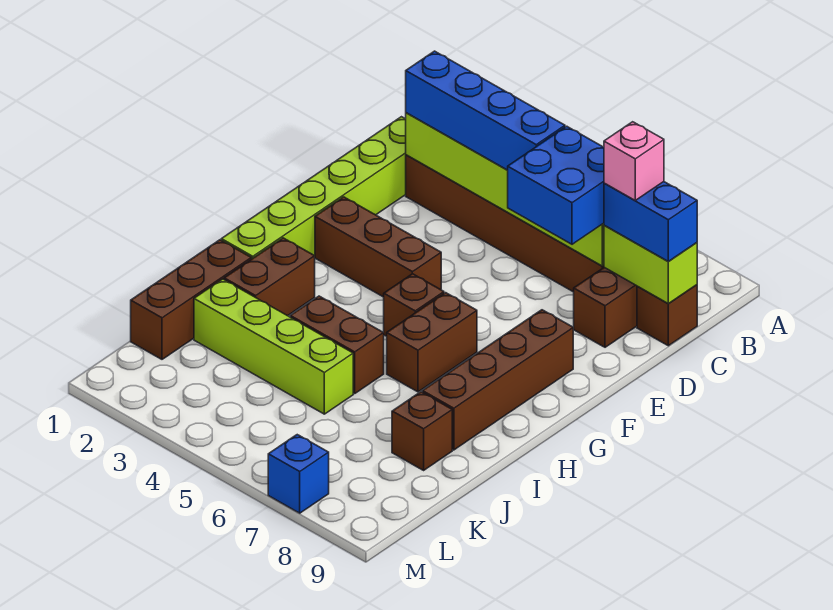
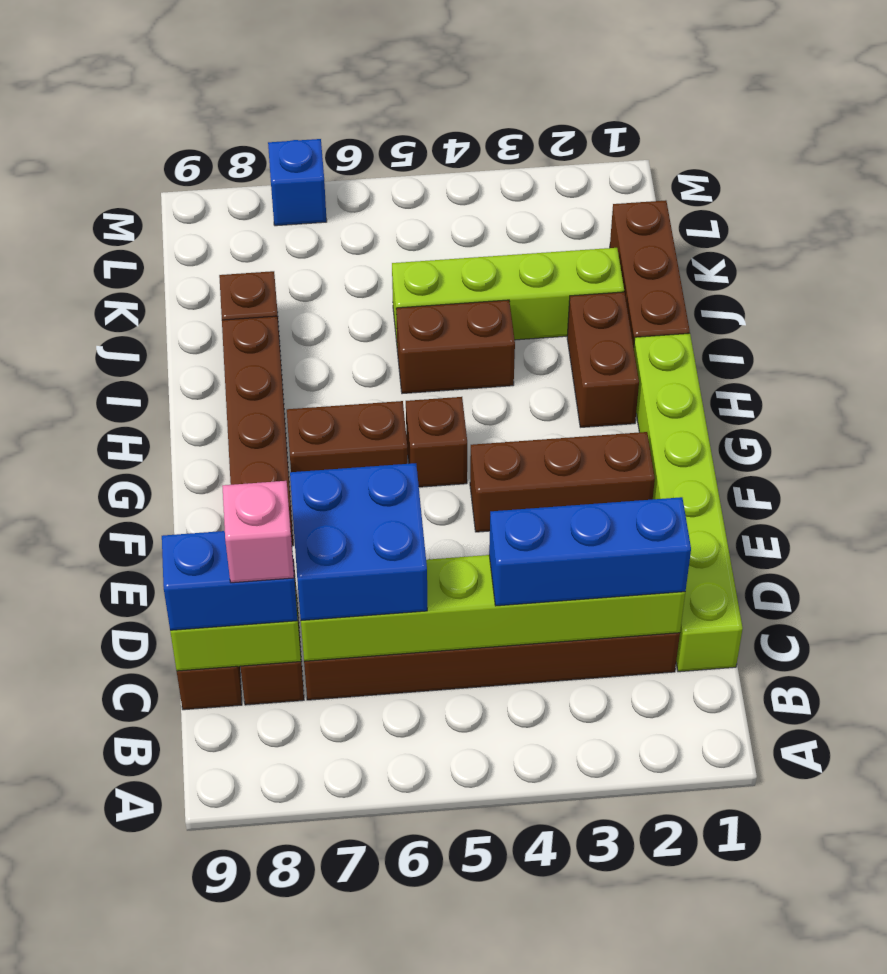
blue brick C2:C5 level 3 -> blue brick C2:C4 level 3
brown brick G6:H6 level 1 -> brown brick G6:G7 level 1

